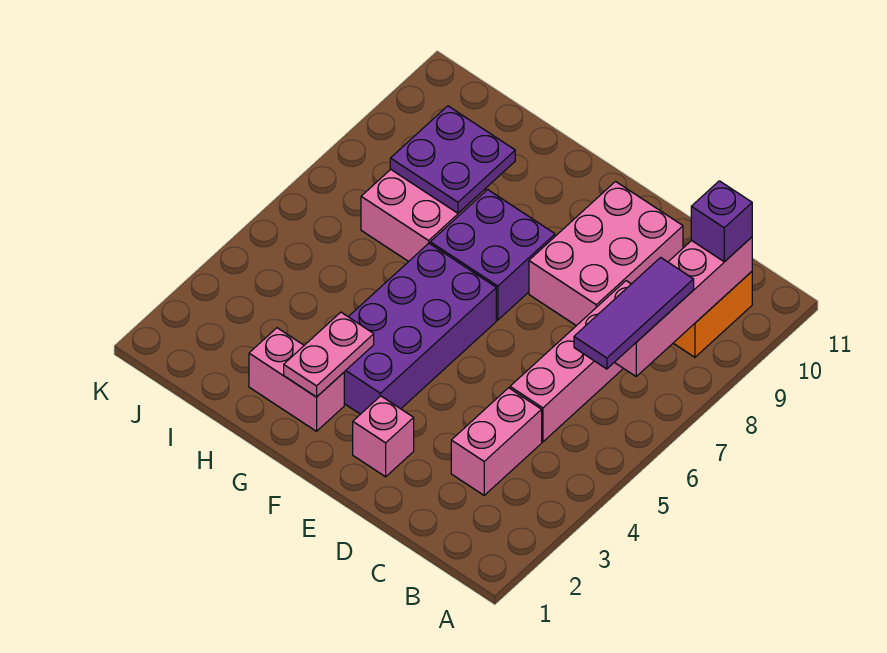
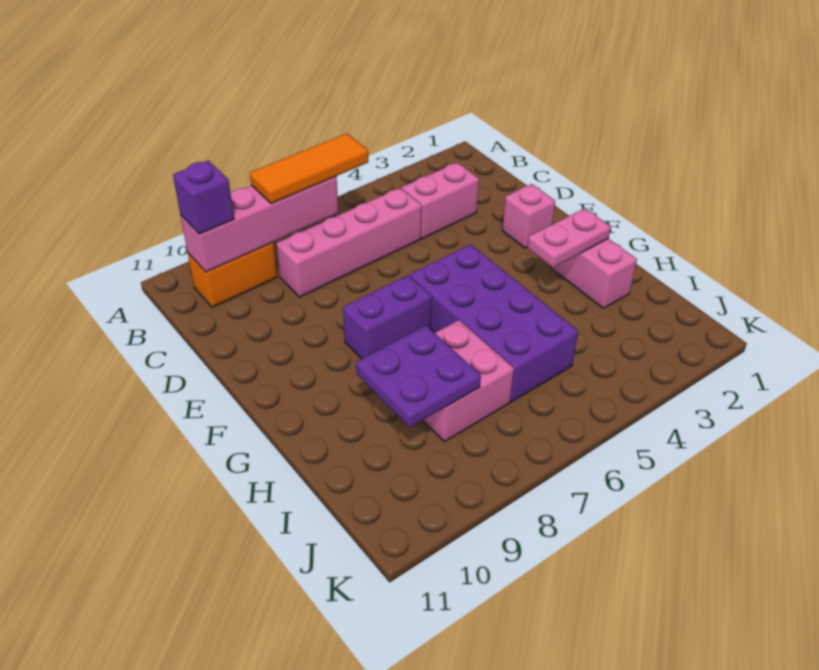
purple tile B6:B8 level 3 -> orange tile B6:B8 level 3
pink brick D8:E10 level 1 -> none
purple brick F3:G6 level 1 -> purple brick F5:I6 level 1
purple brick F7:G8 level 1 -> purple brick F7:F8 level 1

